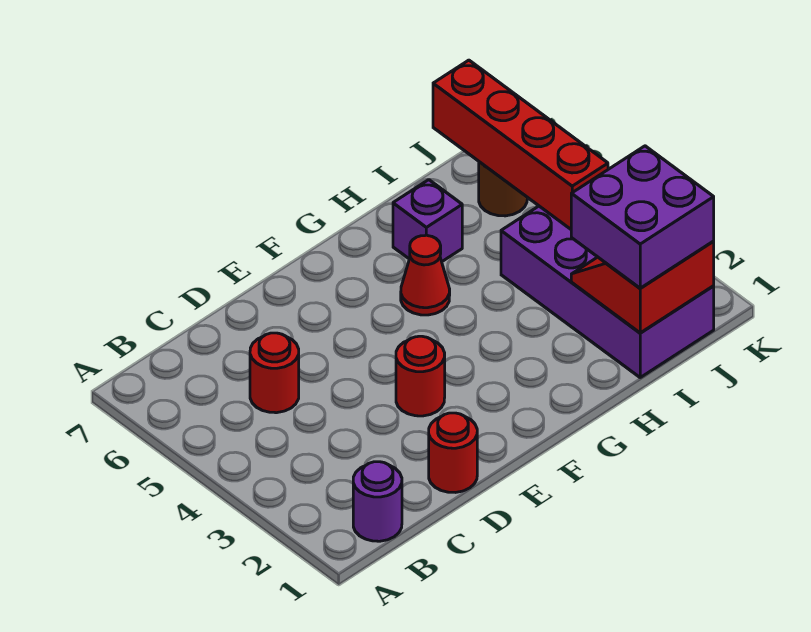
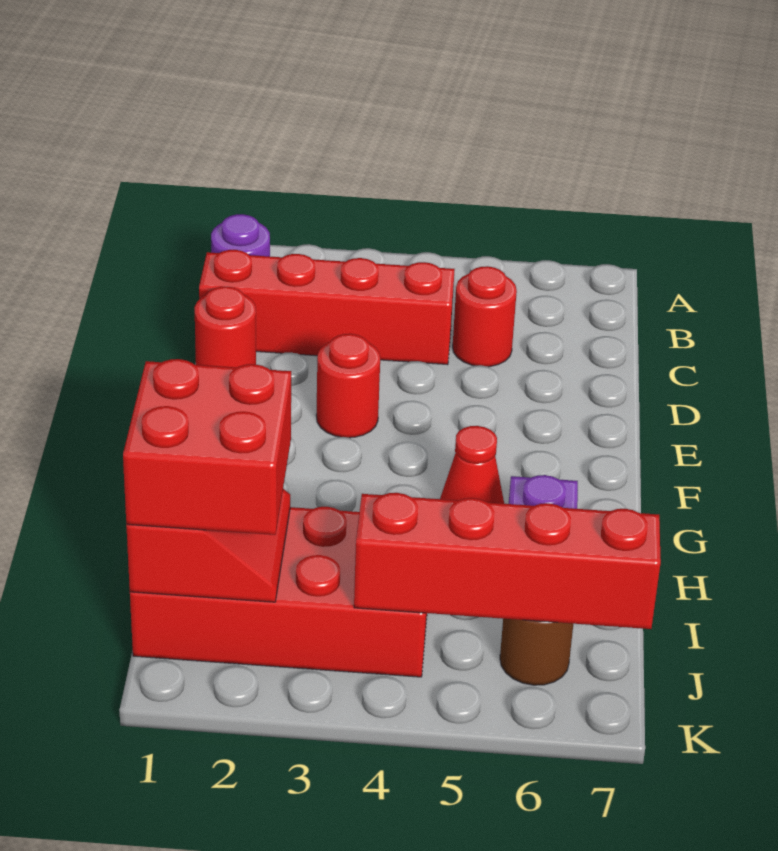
none -> red brick C1:C4 level 1
purple brick I1:J4 level 1 -> red brick I1:J4 level 1
purple brick I1:J2 level 3 -> red brick I1:J2 level 3

